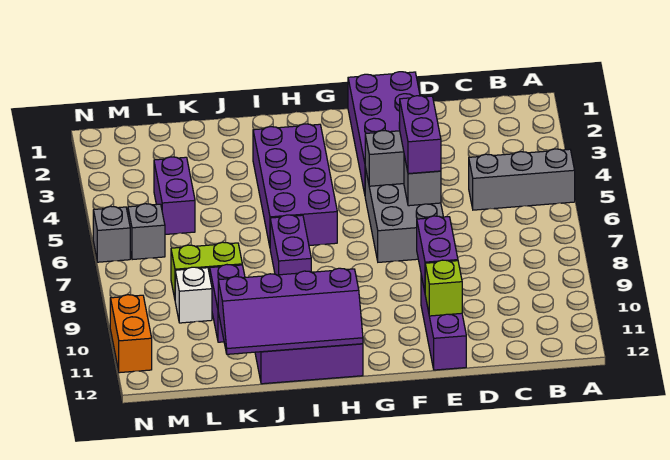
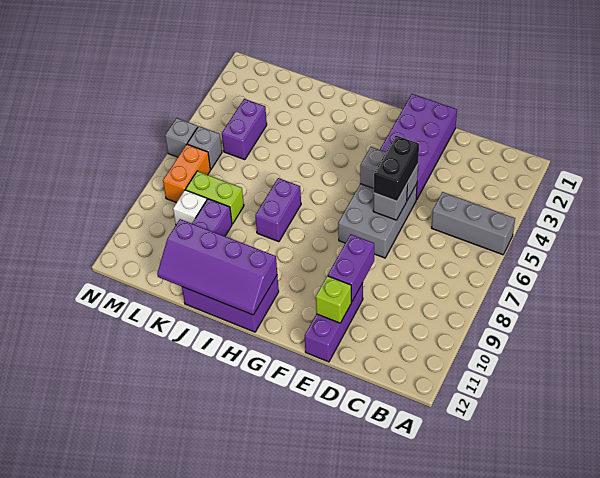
purple brick E5:E6 level 3 -> black brick E5:E6 level 3
purple brick H3:I6 level 1 -> none
orange brick N10:N11 level 1 -> orange brick M7:M8 level 1

